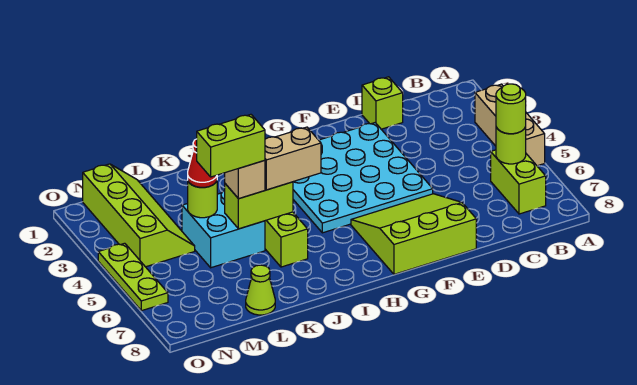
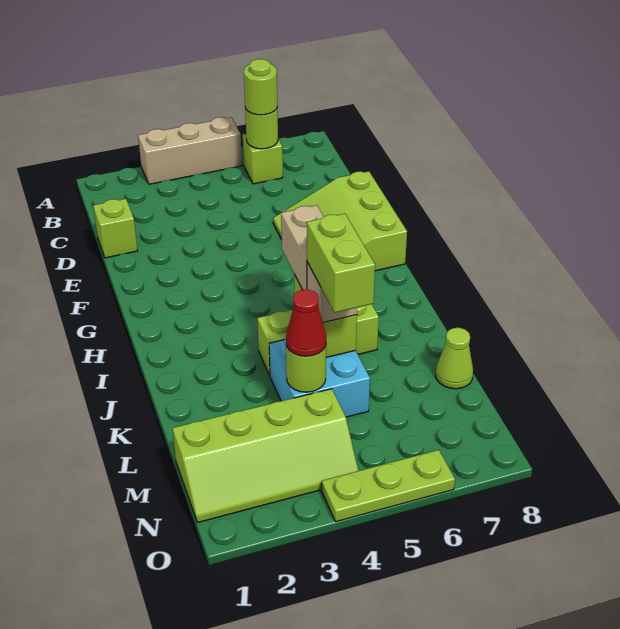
lime brick B6:B7 level 1 -> lime brick B6 level 1
cyan plate E2:H5 level 1 -> none
lime slope M1:N4 level 1 top N -> lime slope M1:N4 level 1 top M

